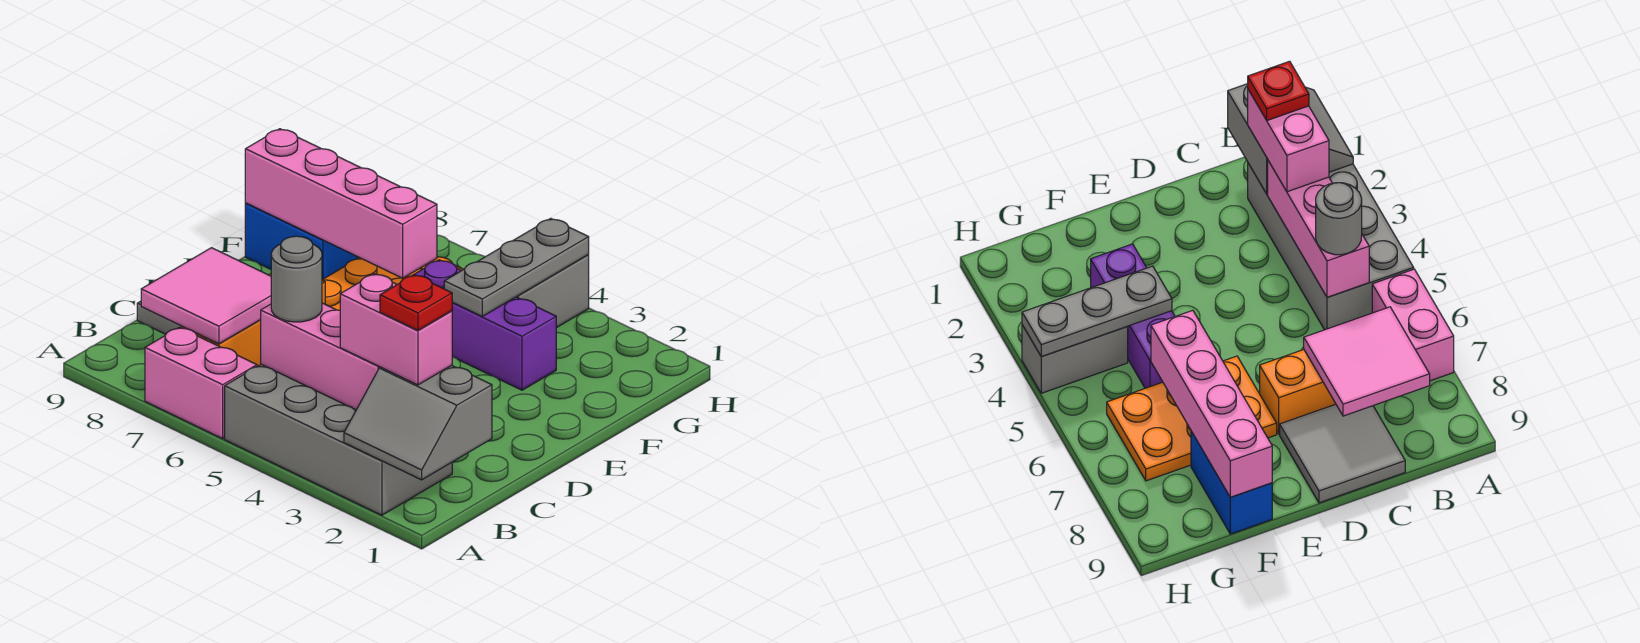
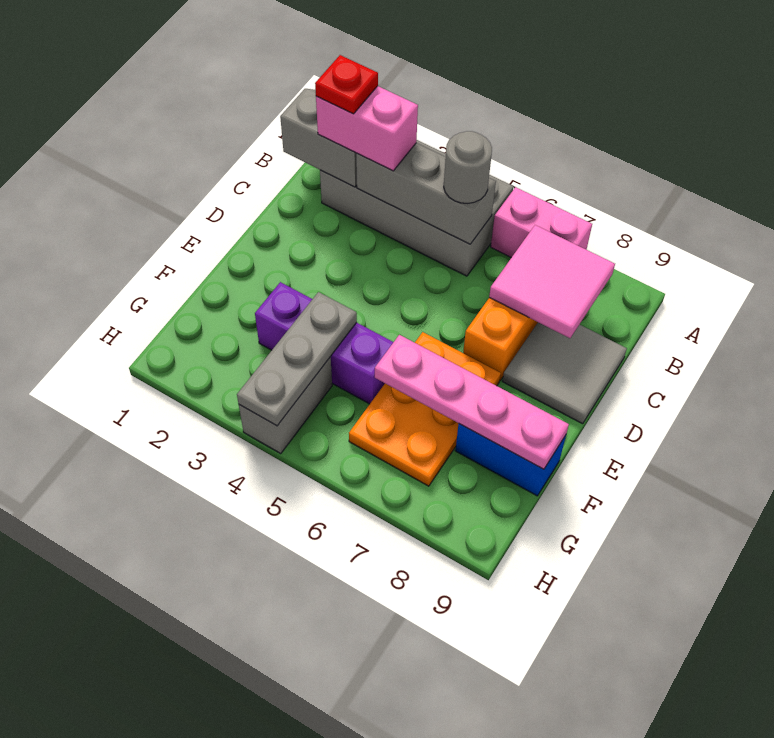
pink brick B3:B5 level 2 -> grey brick B3:B5 level 2
pink brick F6:F9 level 2 -> pink plate F6:F9 level 2

